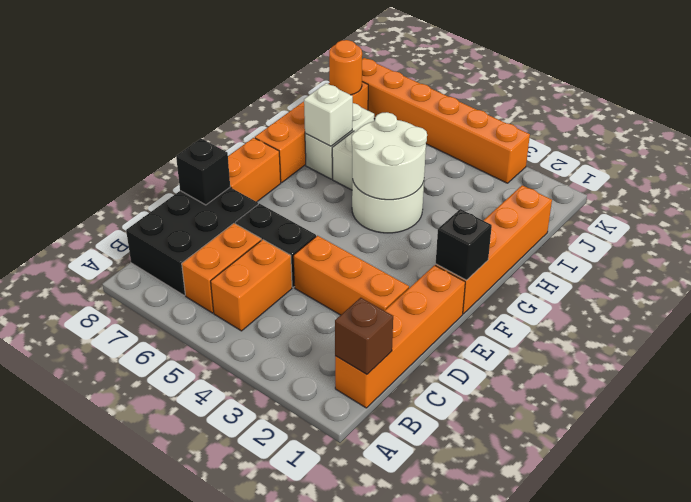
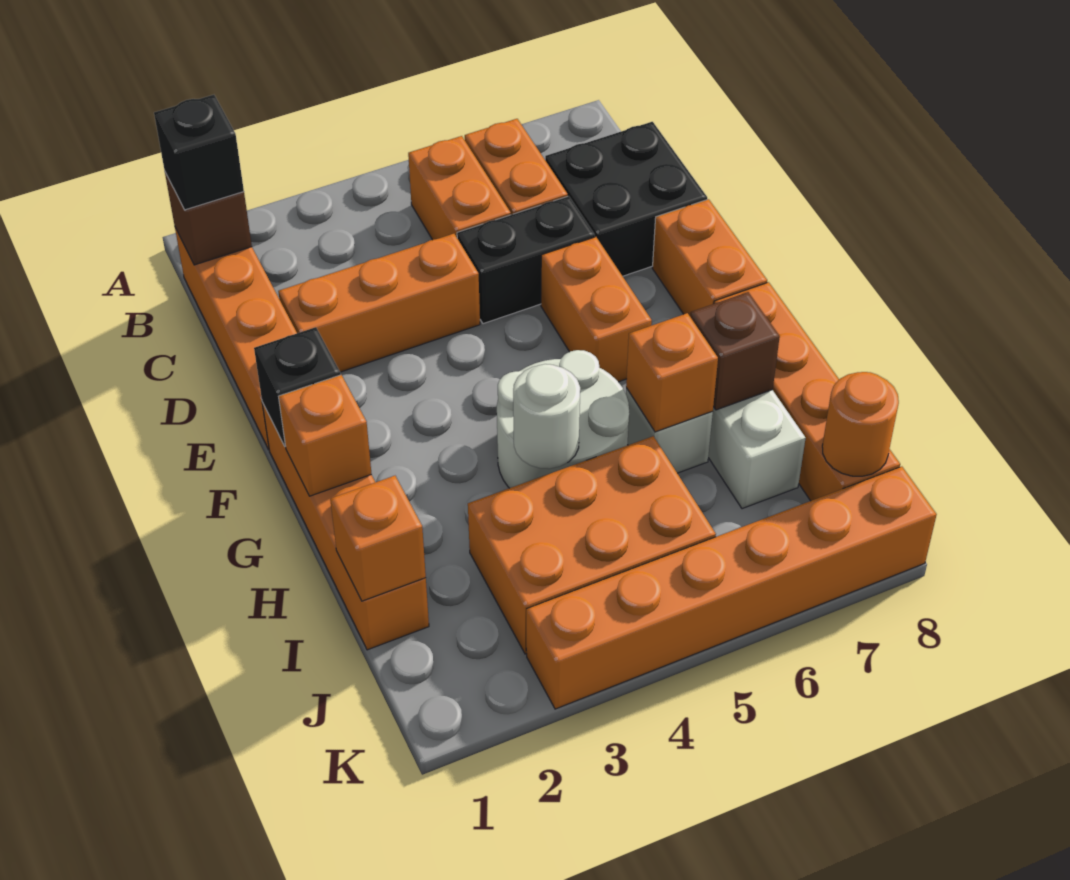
black brick B7:D8 level 1 -> black brick C7:D8 level 1
black brick D8 level 2 -> black brick B1 level 3
none -> orange brick E6:F6 level 1
none -> orange brick G1 level 2
white round brick G4:H5 level 2 -> white round brick H4 level 2
none -> orange brick H6 level 2
white brick H7 level 2 -> brown brick H7 level 2
none -> orange brick I1 level 2
none -> orange brick I3:J5 level 1

